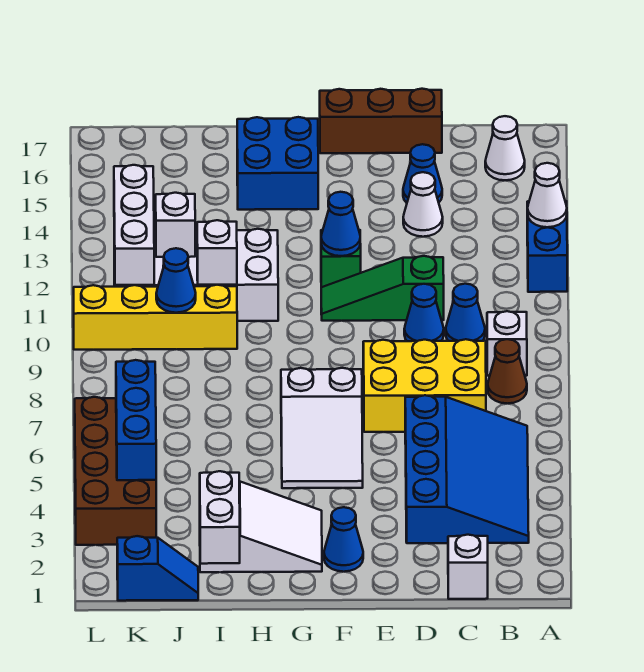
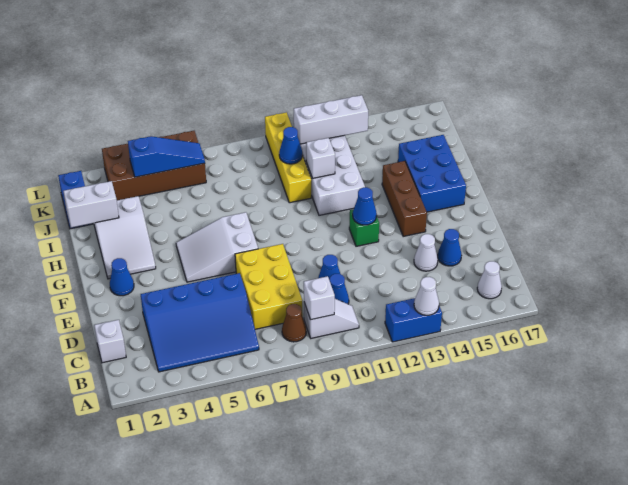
green slope D11:F11 level 1 top D -> none
brown brick D17:F17 level 1 -> brown brick F14:H14 level 1
blue brick G15:H16 level 1 -> blue brick G15:I16 level 1
white brick J12 level 2 -> white brick B9 level 2
blue brick K4:K6 level 2 -> blue slope K4:K6 level 2 top 4

